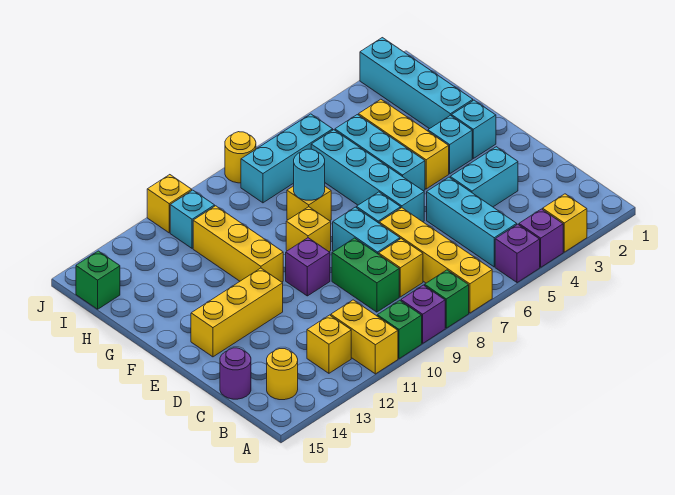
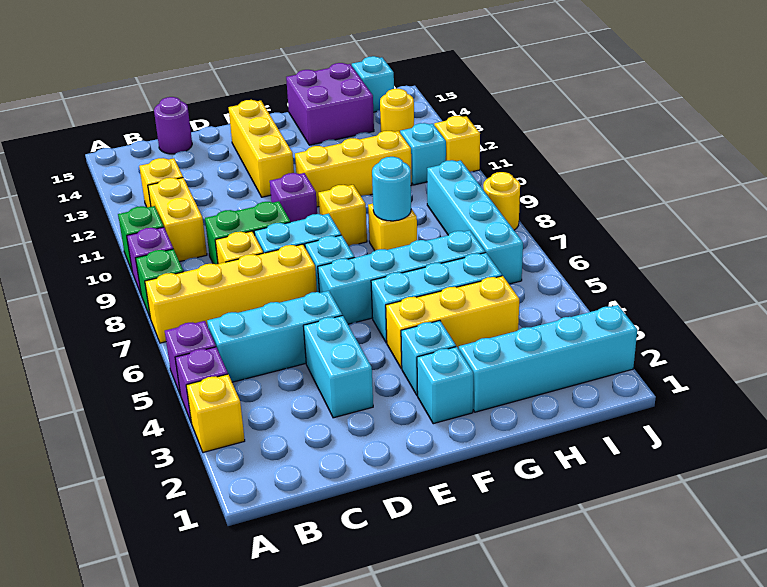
yellow brick A11:B11 level 1 -> yellow brick B10:B11 level 1
yellow round brick B14 level 1 -> yellow round brick I13 level 1
none -> purple brick G14:H15 level 1
cyan brick I6:I8 level 1 -> cyan brick I6:I9 level 1
green brick I15 level 1 -> cyan brick I15 level 1

